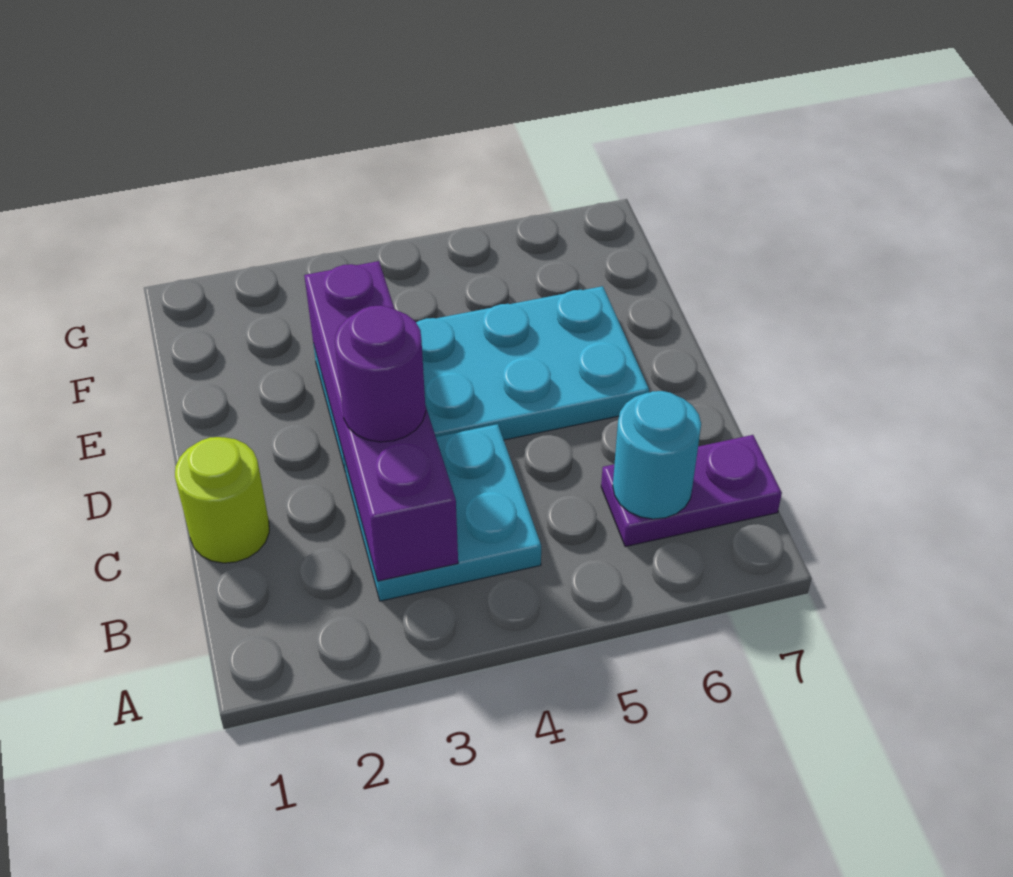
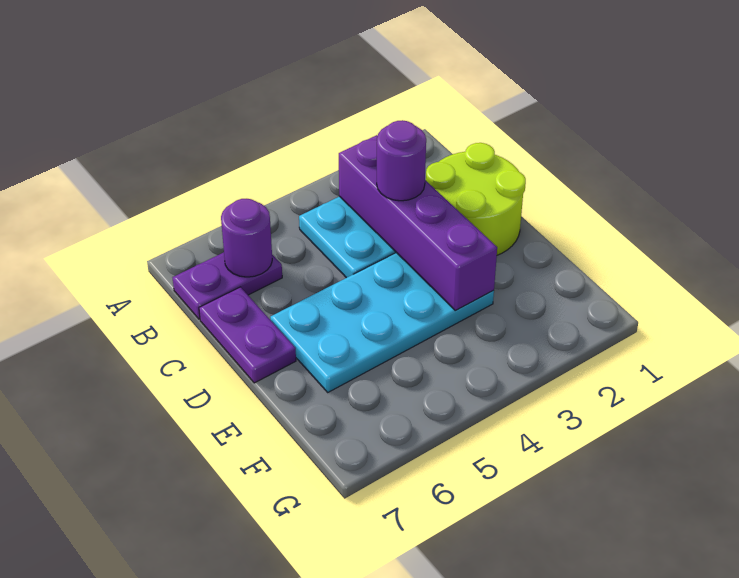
cyan round brick B6 level 2 -> purple round brick B6 level 2
lime round brick C1 level 1 -> lime round brick C1:D2 level 1
none -> purple plate C7:D7 level 1

